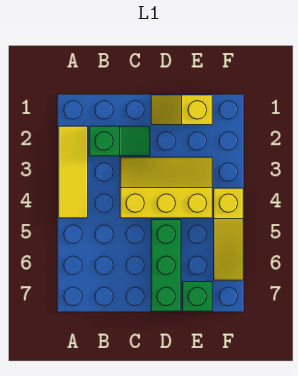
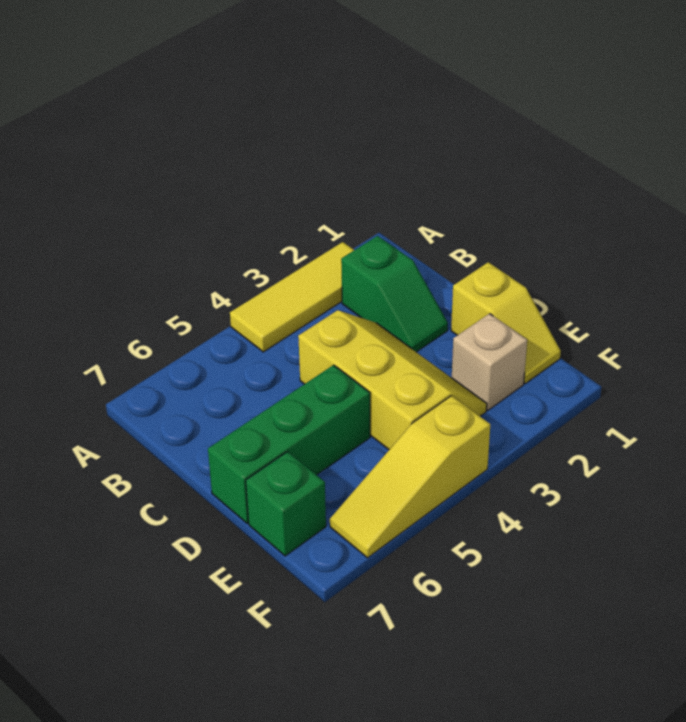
yellow slope D1:E1 level 1 top E -> yellow slope D1:E1 level 1 top D
none -> tan brick E2 level 1

